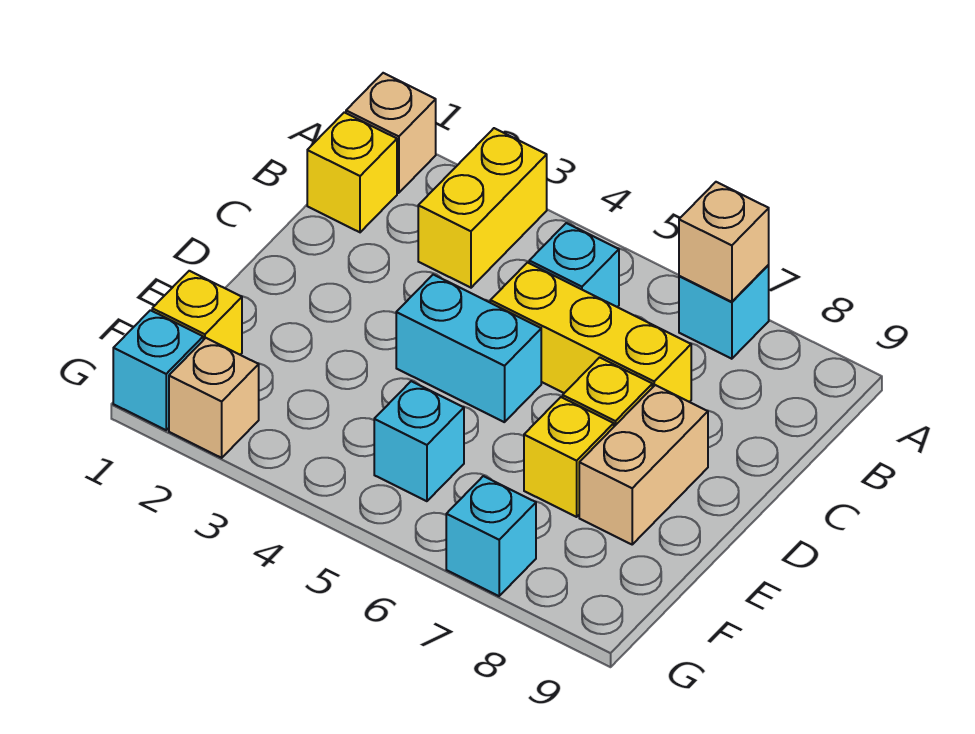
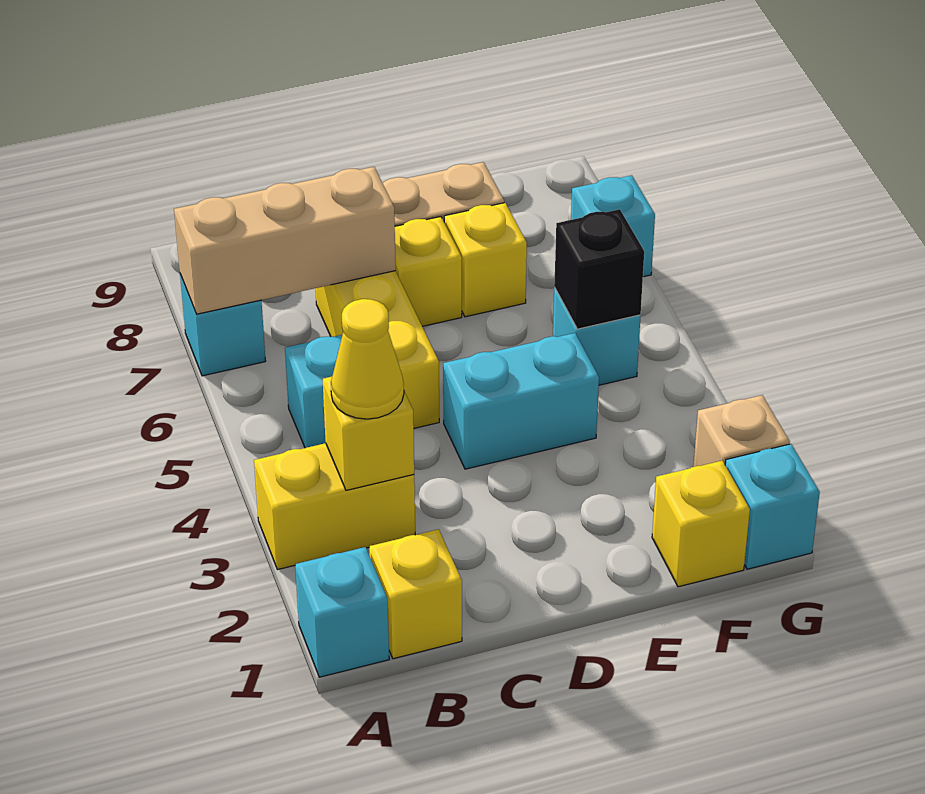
tan brick A1 level 1 -> cyan brick A1 level 1
tan brick A7 level 2 -> tan brick A7:C7 level 2
none -> yellow brick B3 level 2
none -> yellow cone B3 level 3
cyan brick D4:D5 level 1 -> cyan brick D4:E4 level 1
none -> black brick F5 level 2

